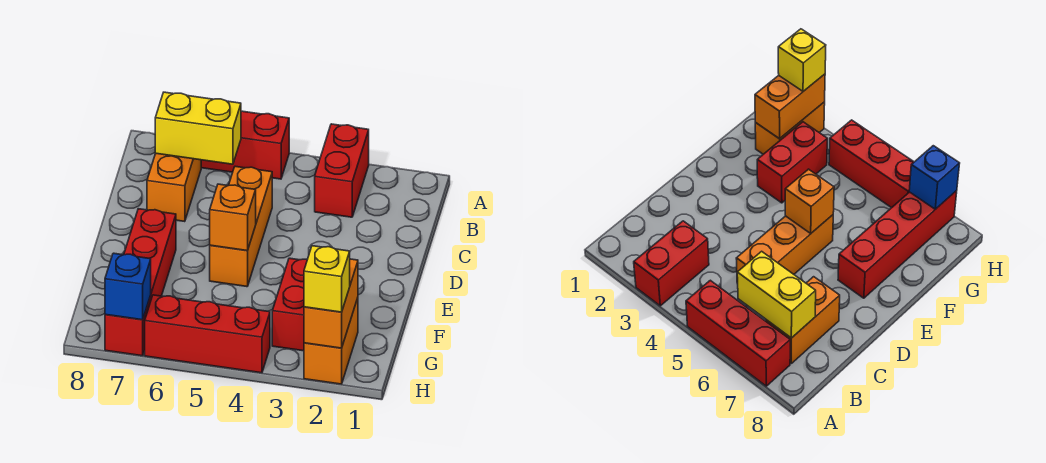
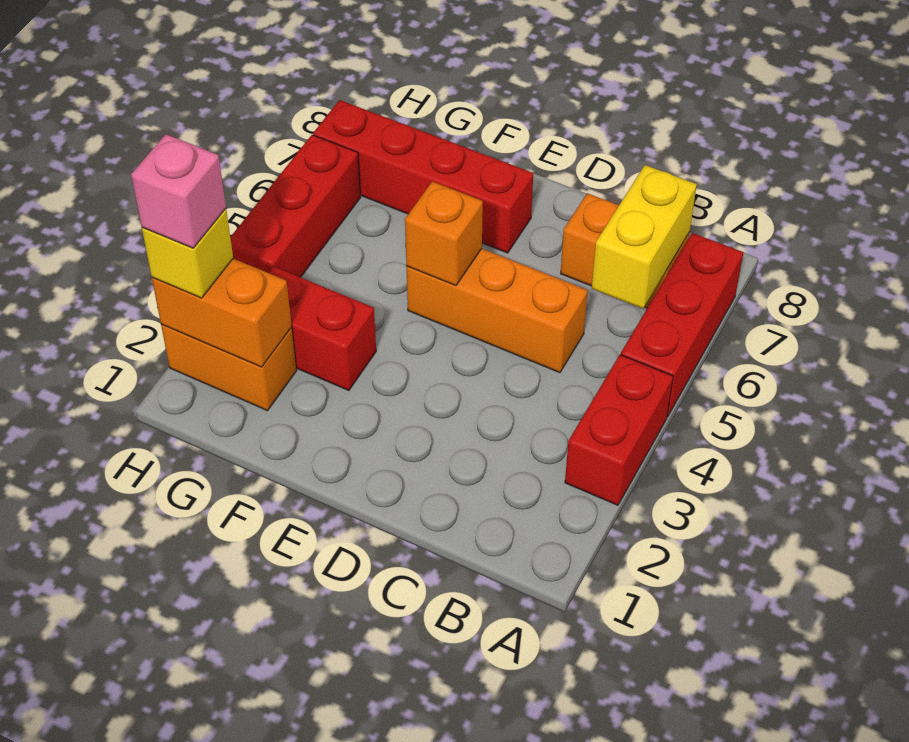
red brick A3:B3 level 1 -> red brick A3:A4 level 1
none -> pink brick H2 level 4
blue brick H7 level 2 -> none

